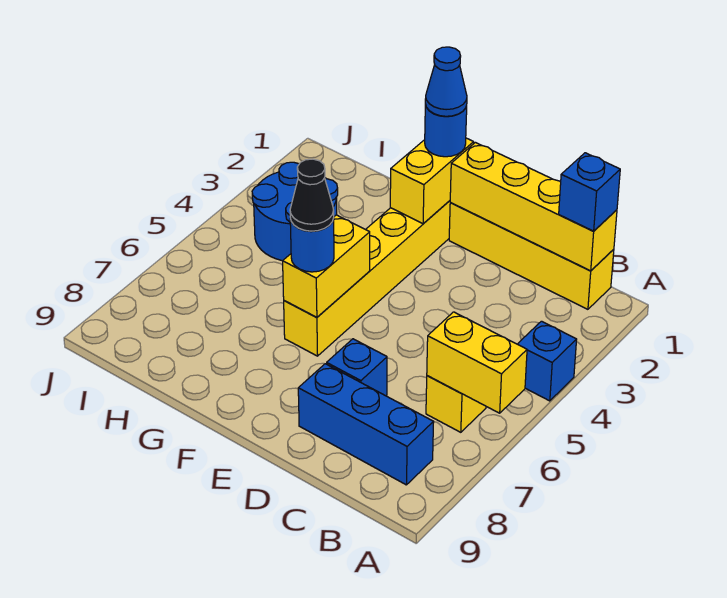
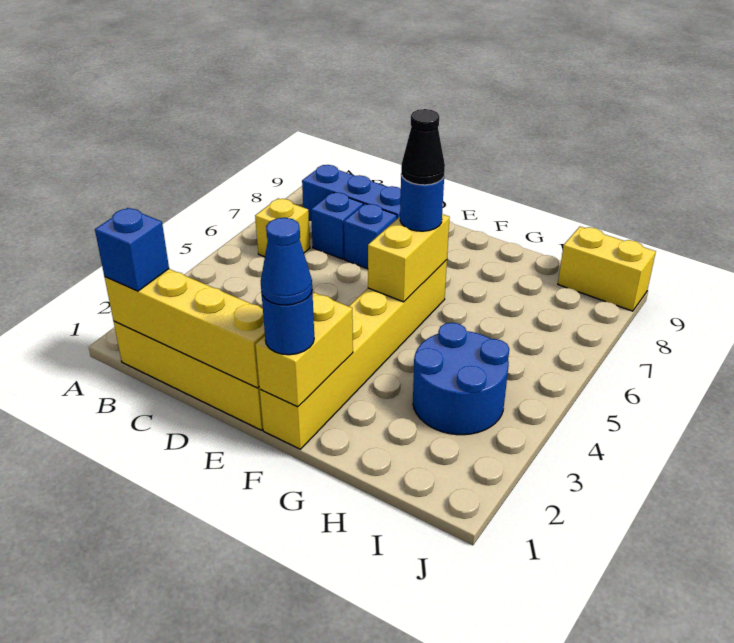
blue brick A4 level 1 -> blue brick C7 level 1
yellow brick A6:B6 level 2 -> yellow brick I9:J9 level 1

